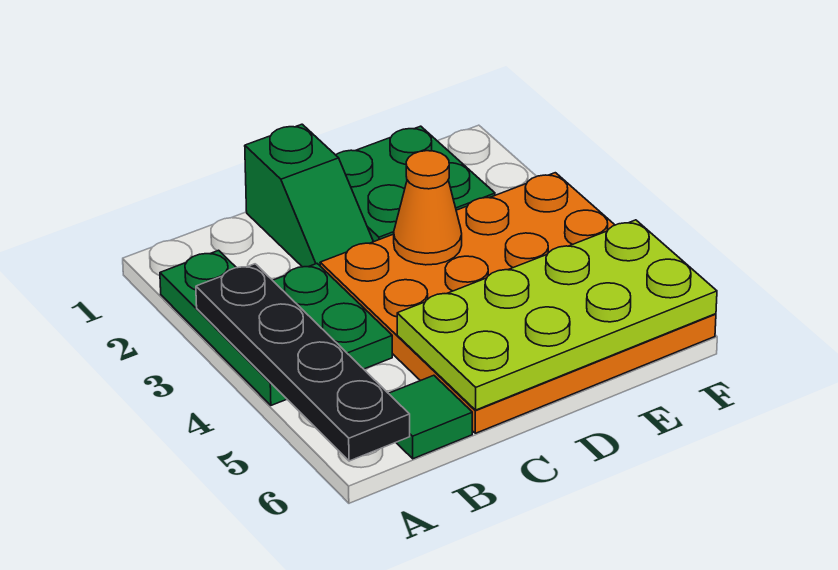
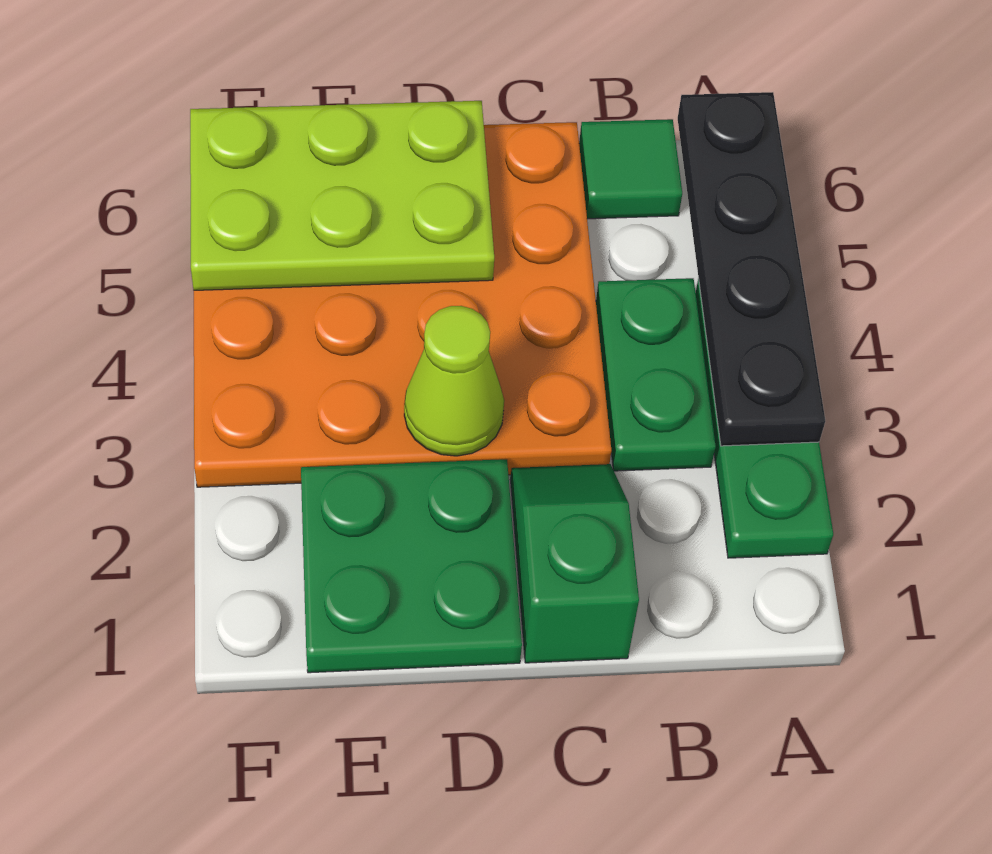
lime plate C5:F6 level 2 -> lime plate D5:F6 level 2
orange cone D3 level 2 -> lime cone D3 level 2

